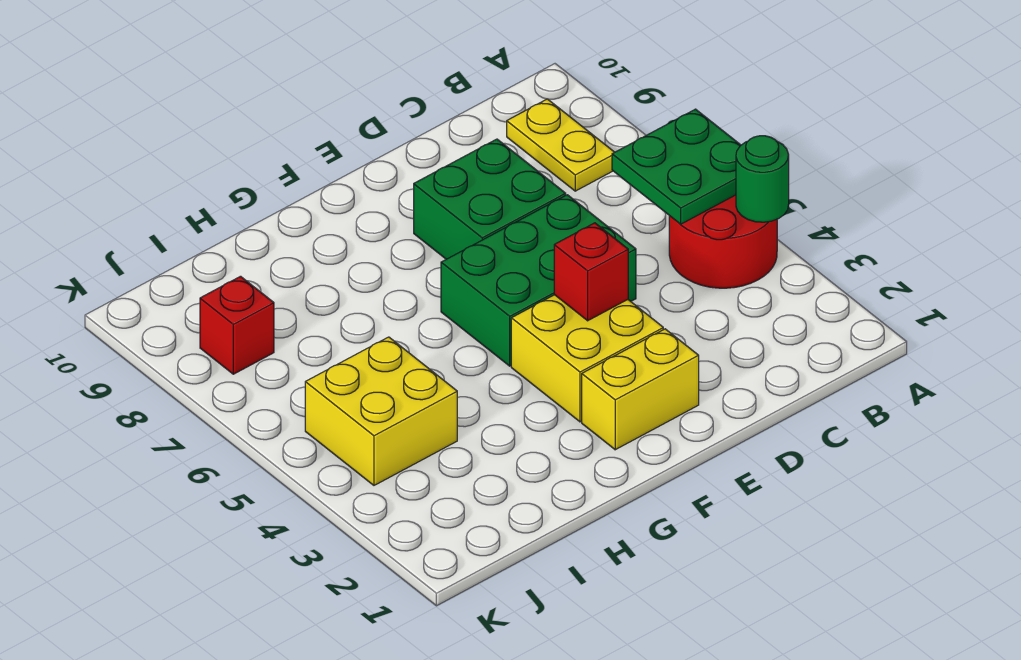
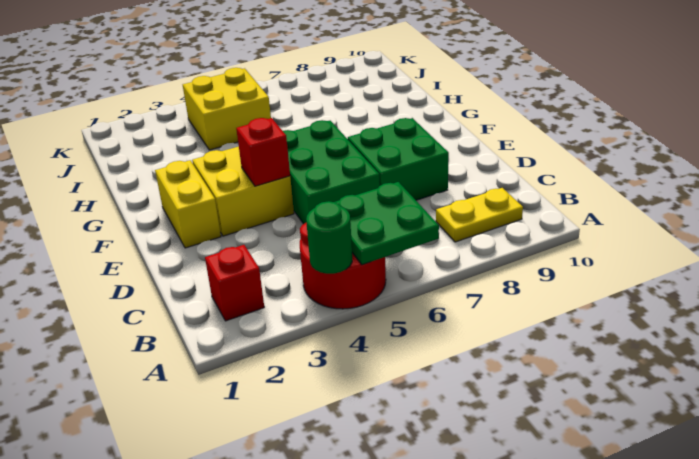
red brick J8 level 1 -> red brick B2 level 1

